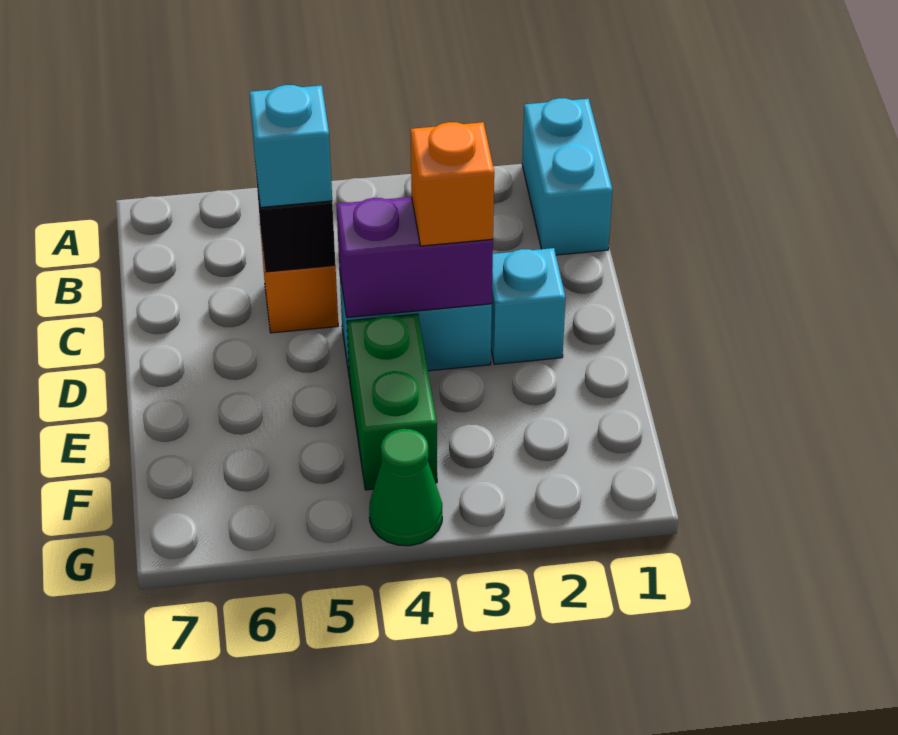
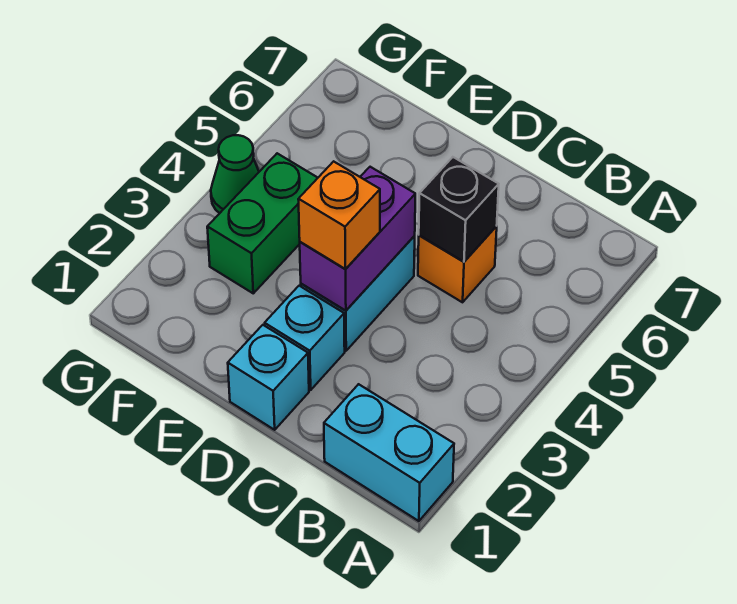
cyan brick C5 level 3 -> cyan brick D1 level 1
green brick E4:F4 level 1 -> green brick F3:F4 level 1

